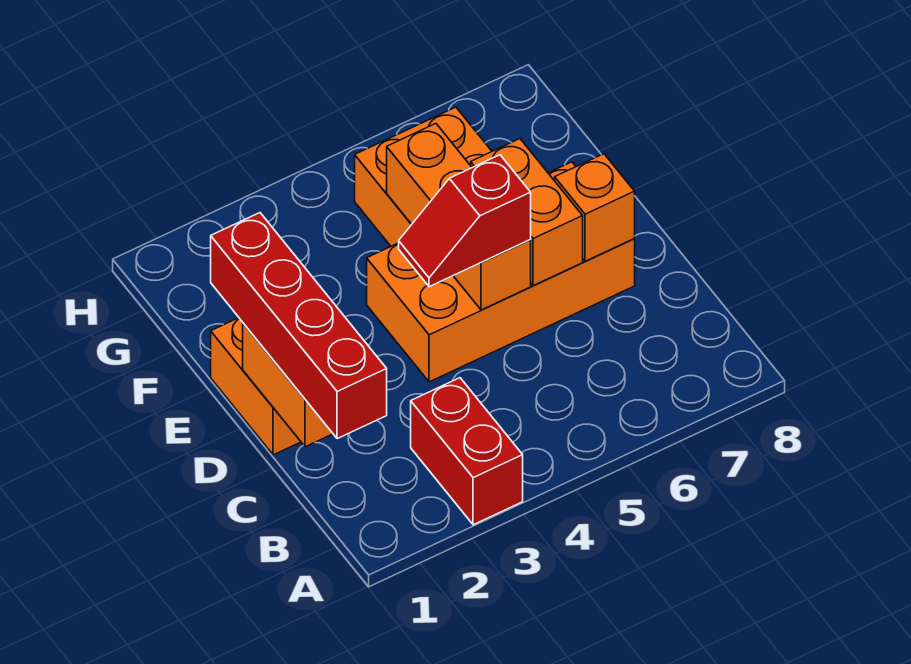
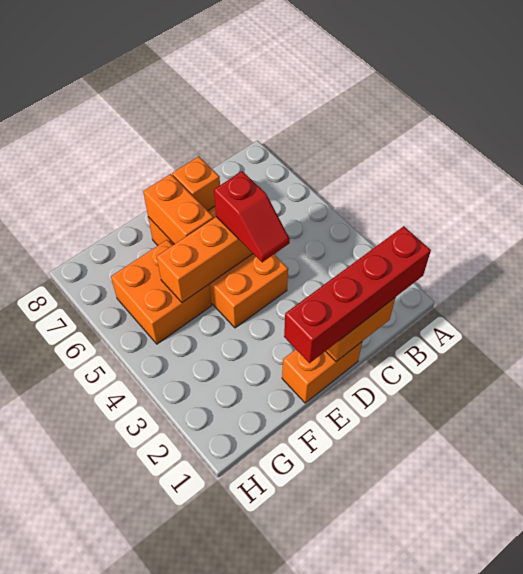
red brick A3:B3 level 1 -> none
orange brick D6:E6 level 2 -> orange brick E6:E7 level 2

